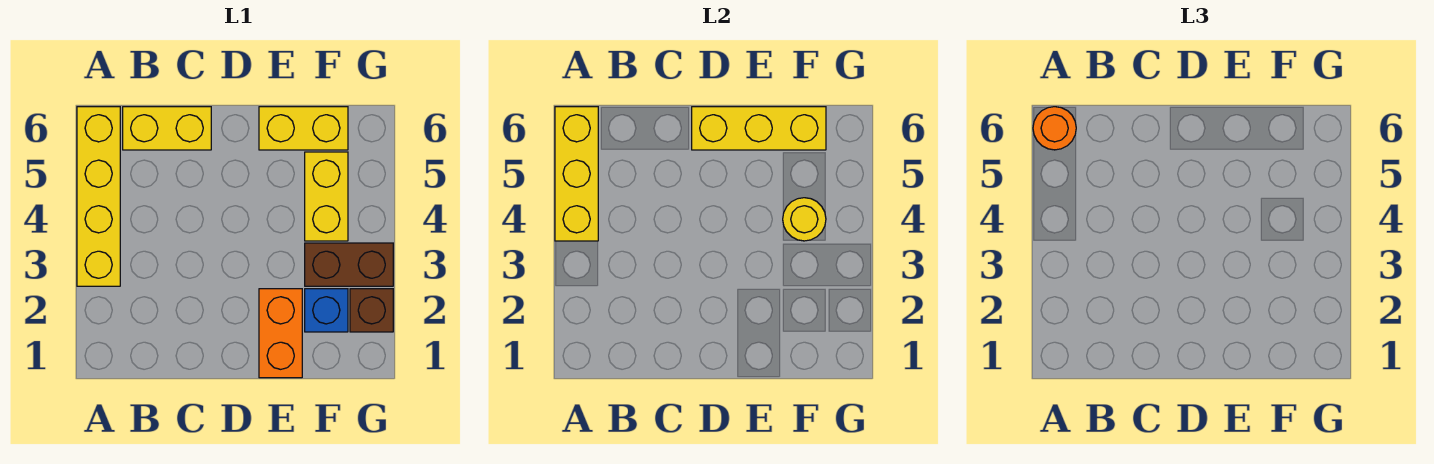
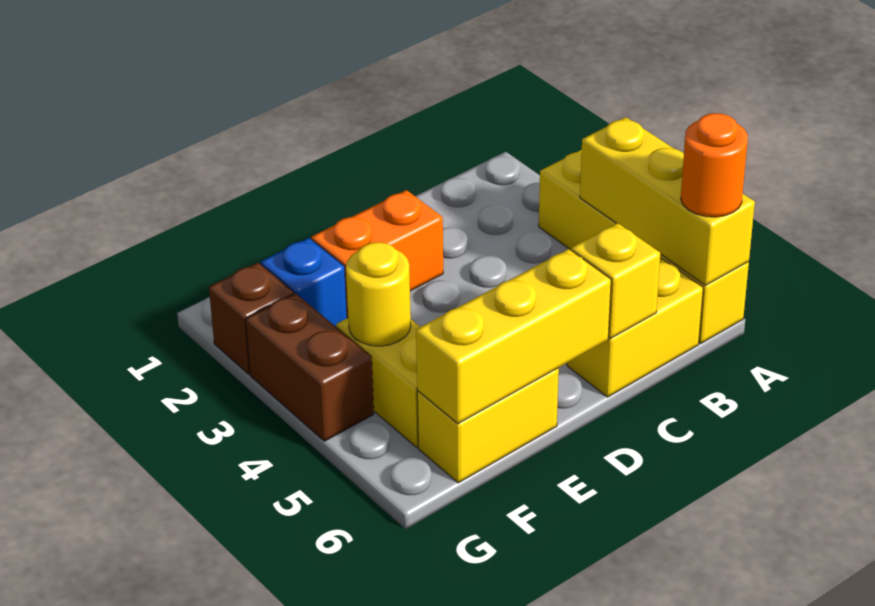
none -> yellow brick C6 level 2
orange brick E1:E2 level 1 -> orange brick D2:E2 level 1
brown brick F3:G3 level 1 -> brown brick G3:G4 level 1

